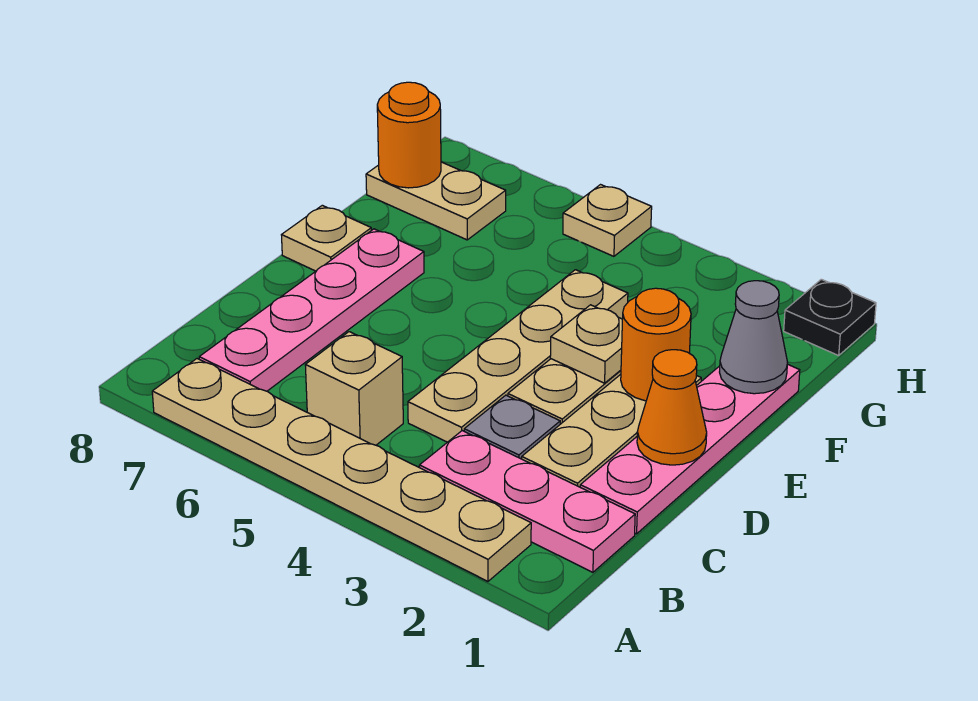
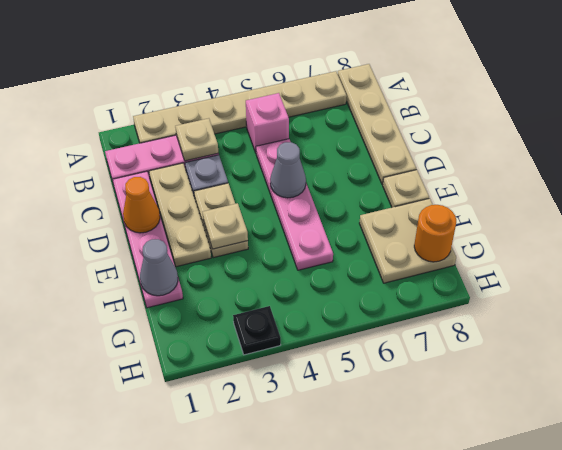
tan brick B5 level 1 -> pink brick B5 level 1
pink plate B7:E7 level 1 -> pink plate C5:F5 level 1
tan plate C4:F4 level 1 -> tan plate A8:D8 level 1
none -> grey cone D5 level 2
orange round brick E2 level 2 -> none
tan plate G7:G8 level 1 -> tan plate F7:G8 level 1
black plate H1 level 1 -> black plate H3 level 1
tan plate H5 level 1 -> tan plate B3 level 2

